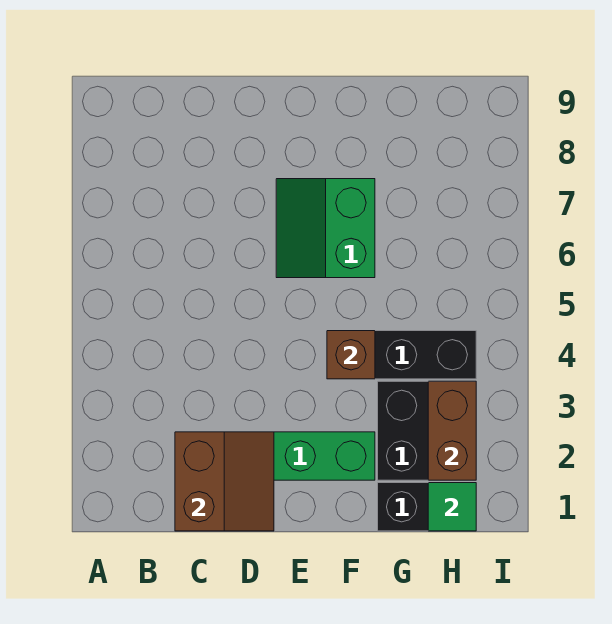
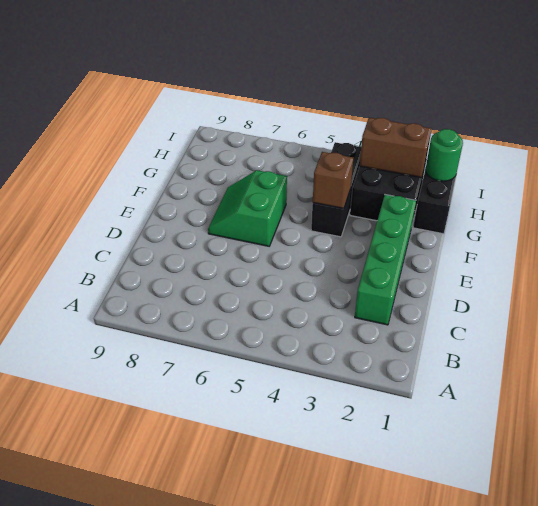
brown slope C1:D2 level 2 top C -> none
green slope E6:F7 level 1 top F -> green slope E6:F7 level 1 top 6
green tile H1 level 2 -> green round brick H1 level 2

